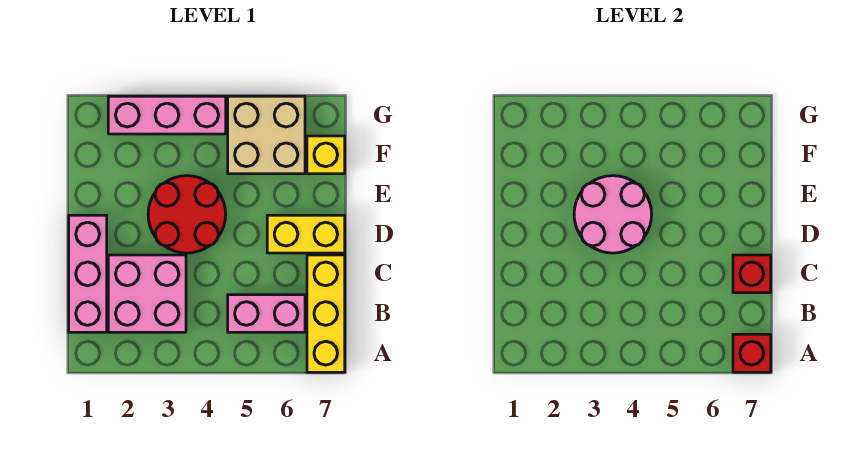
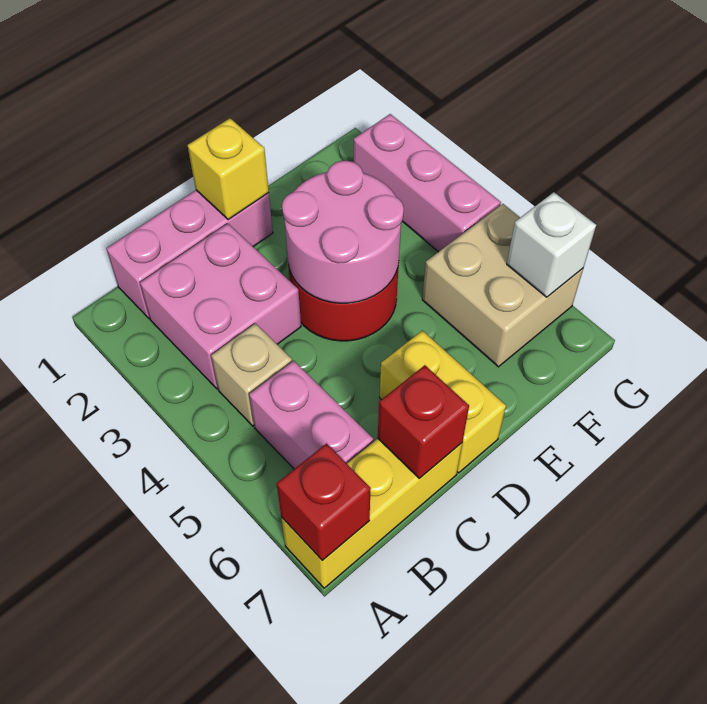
none -> tan brick B4 level 1
yellow brick F7 level 1 -> yellow brick D1 level 2
none -> white brick G6 level 2

